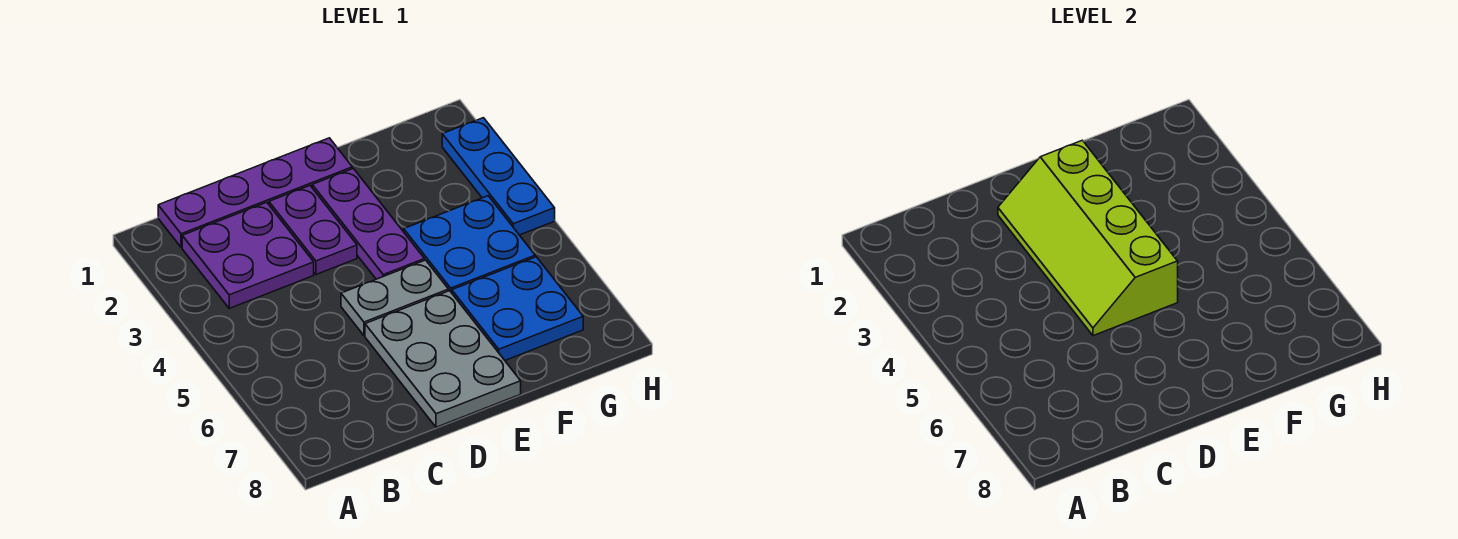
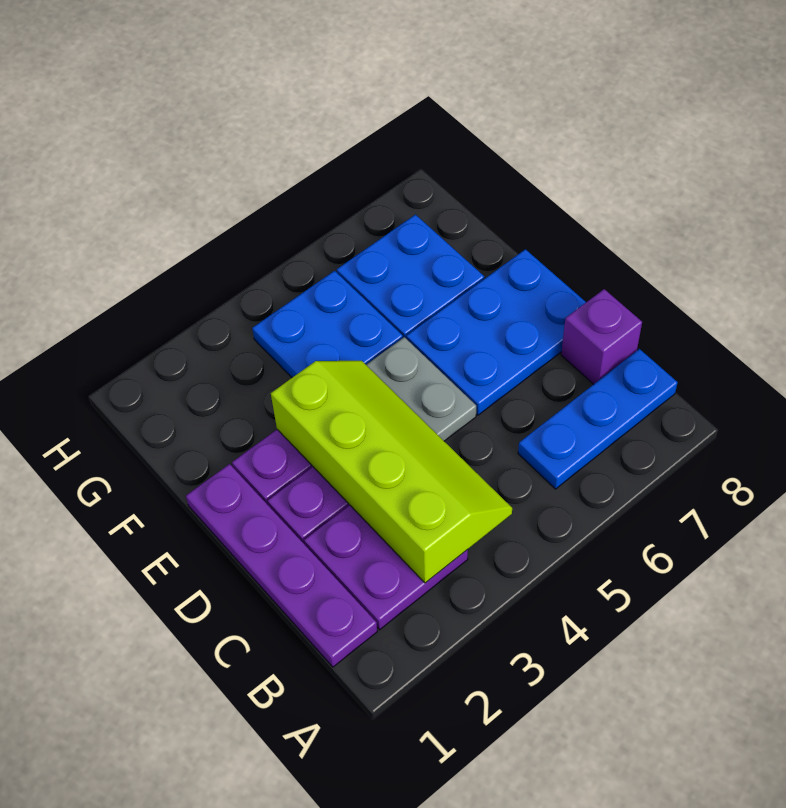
none -> purple brick C8 level 1
lime slope D2:E5 level 2 top E -> lime slope B3:E4 level 2 top 3
grey plate D6:E8 level 1 -> blue plate D6:E8 level 1
blue plate H2:H4 level 1 -> blue plate B6:B8 level 1

